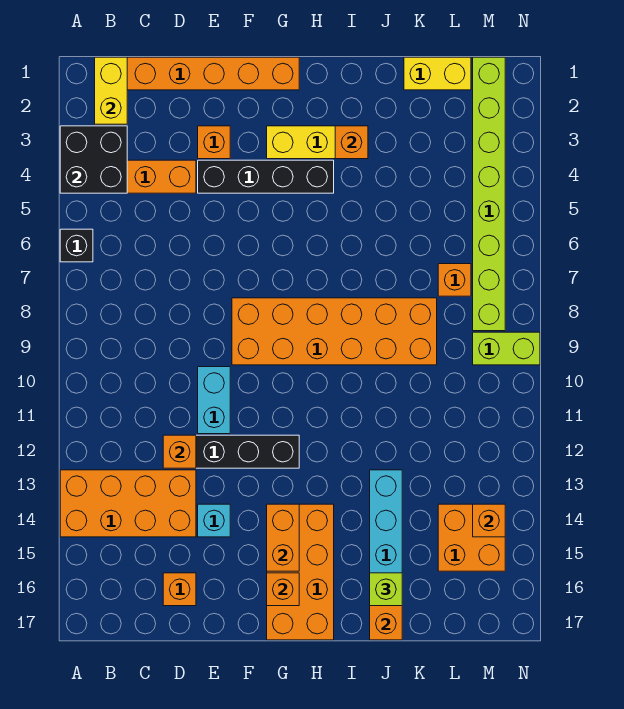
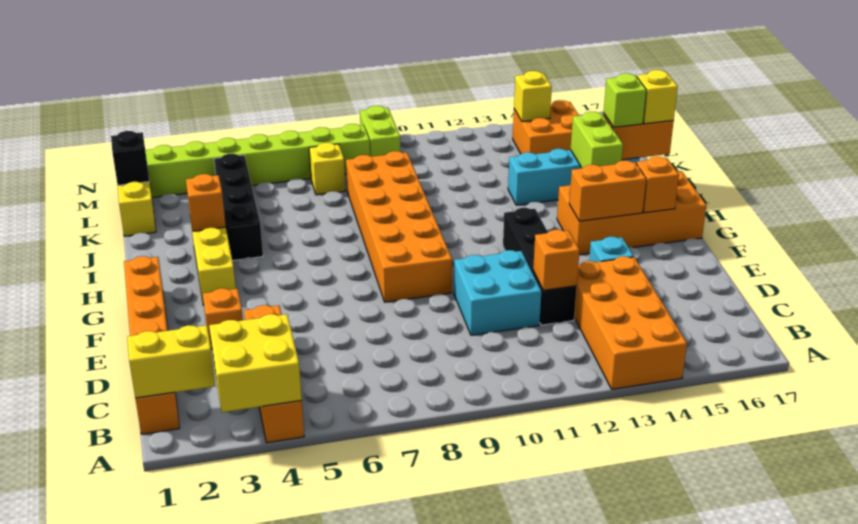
black brick A3:B4 level 2 -> yellow brick A3:B4 level 2
black brick A6 level 1 -> black brick L1 level 2
orange brick D16 level 1 -> none
black brick E4:H4 level 1 -> black brick I4:L4 level 1
cyan brick E10:E11 level 1 -> cyan brick D10:E11 level 1
none -> lime brick I15:J15 level 2
none -> yellow brick J17 level 3
orange brick L7 level 1 -> yellow brick L7 level 1
orange brick M14 level 2 -> yellow brick M14 level 2

